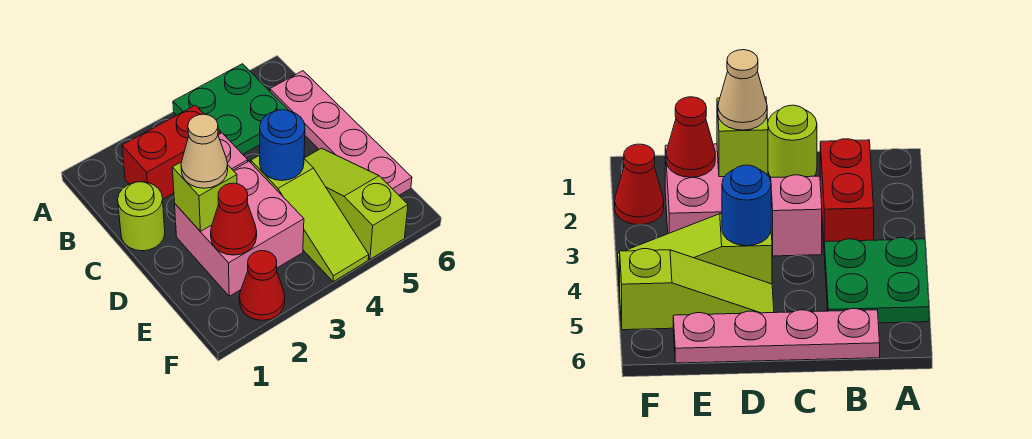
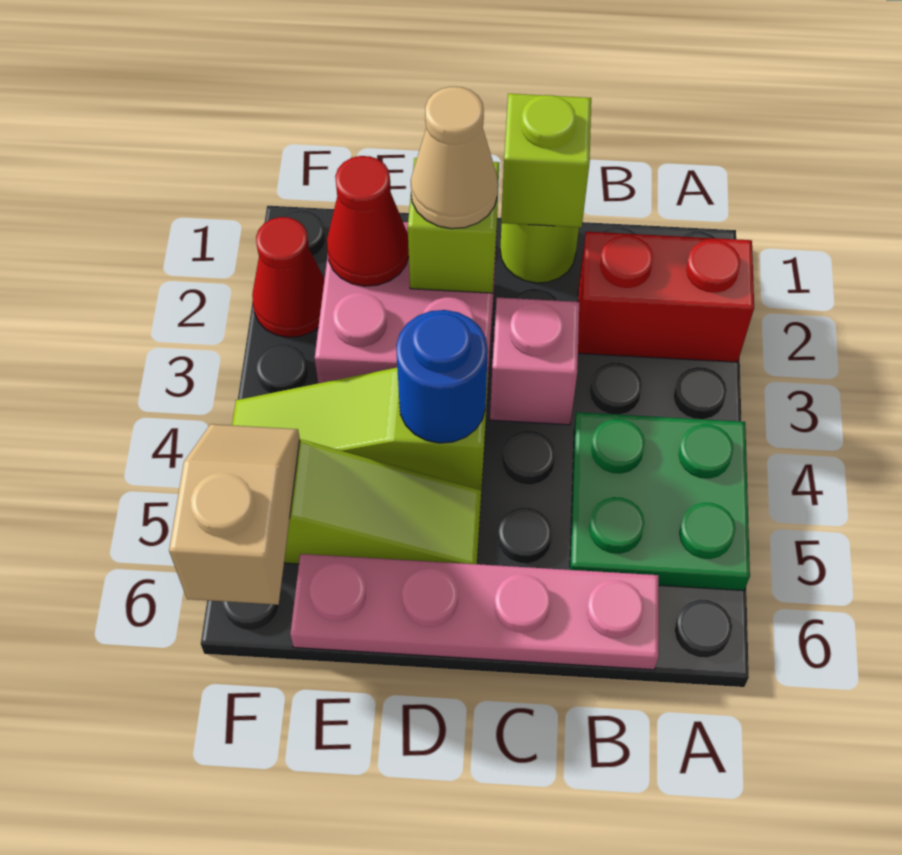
red brick B2:B3 level 1 -> red brick A2:B2 level 1
none -> lime brick C1 level 2
none -> tan slope F5:F6 level 2 top 6

